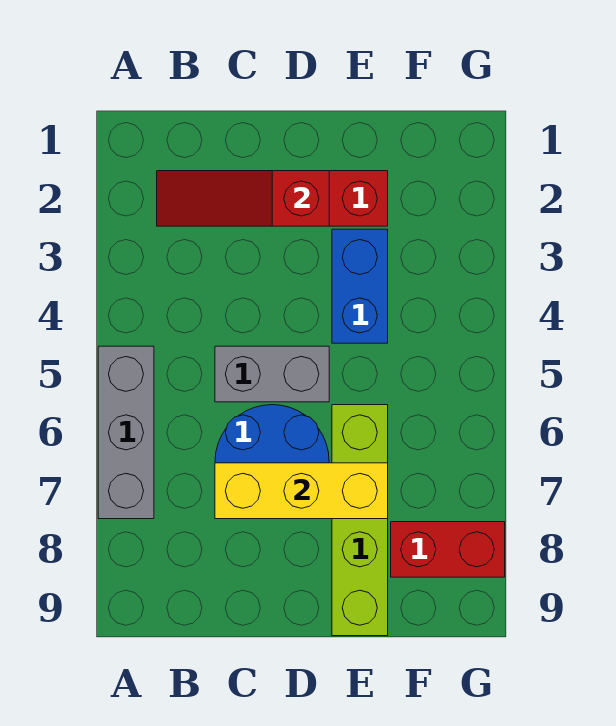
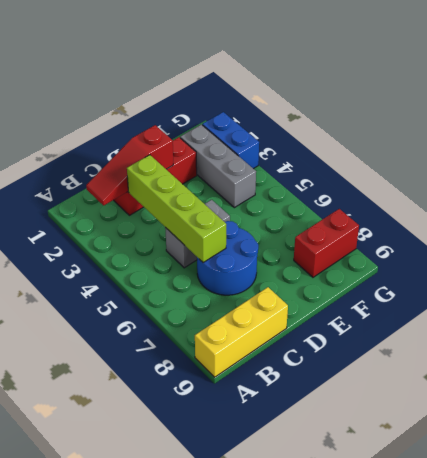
grey brick A5:A7 level 1 -> grey brick F2:F4 level 1
yellow brick C7:E7 level 2 -> yellow brick A9:C9 level 1
blue brick E3:E4 level 1 -> blue brick G2:G3 level 1
lime brick E6:E9 level 1 -> lime brick C3:C6 level 2

